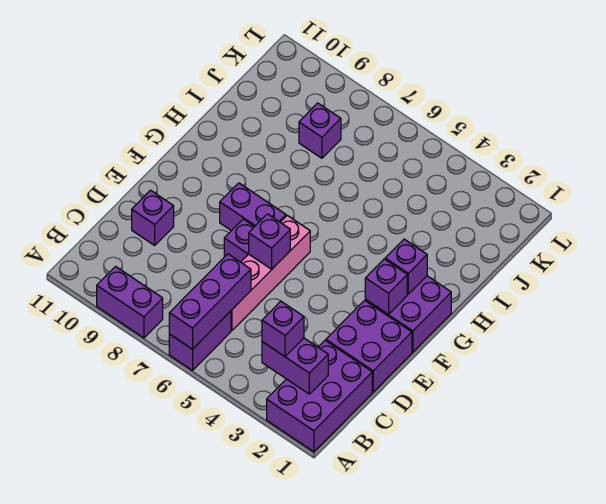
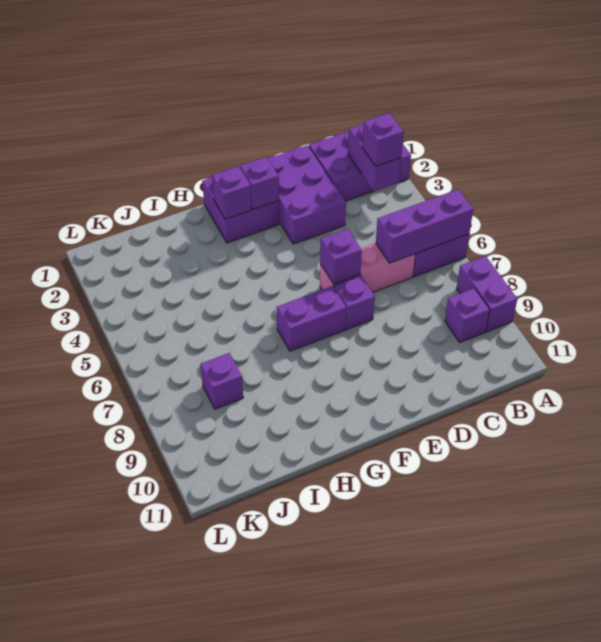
pink brick C6:F6 level 1 -> pink brick C6:E6 level 1
purple brick D1:E2 level 1 -> purple brick D1:E3 level 1
purple brick D10 level 1 -> purple brick B9 level 1
purple brick F7:F8 level 1 -> purple brick F7:G7 level 1

